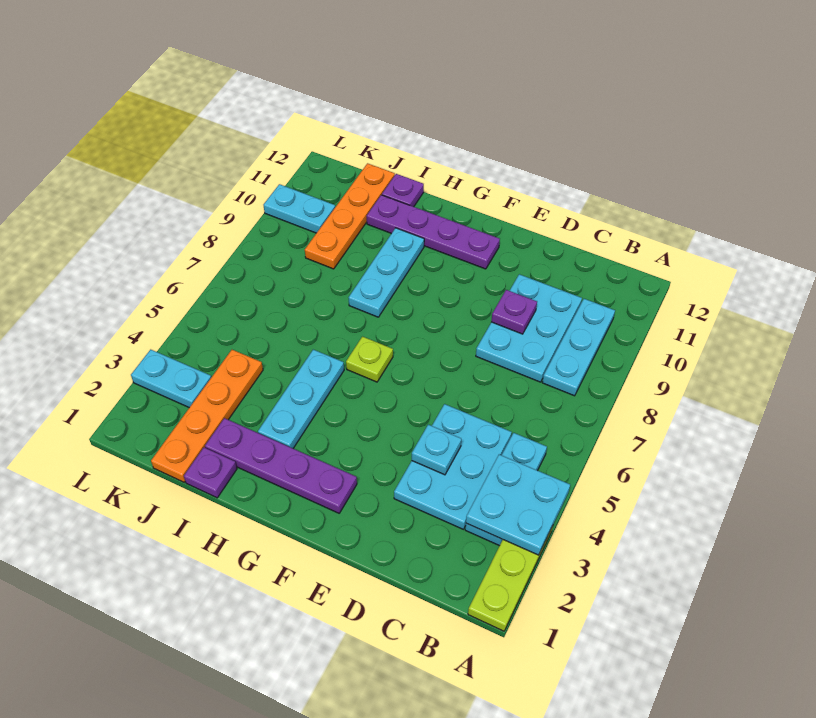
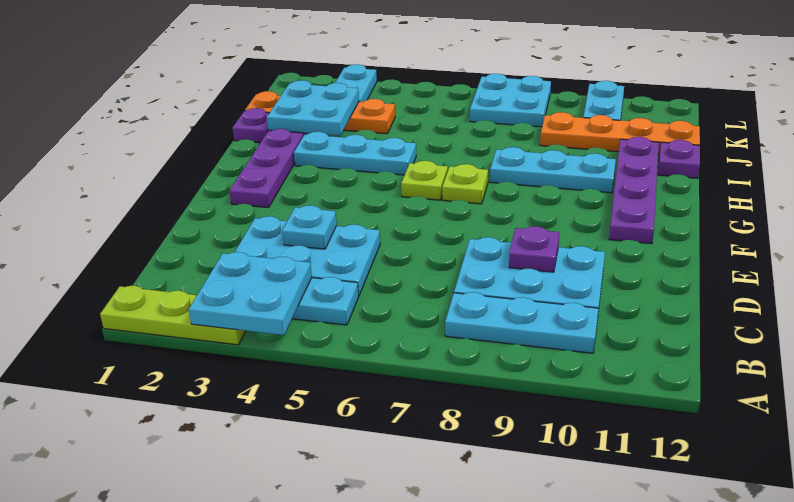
none -> lime plate G7 level 1
none -> cyan plate I2:J3 level 2
none -> cyan plate K7:L8 level 1

